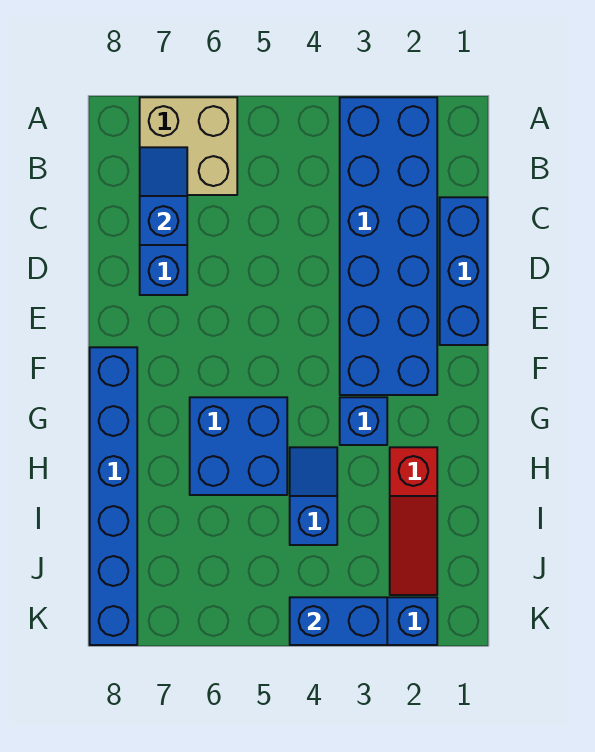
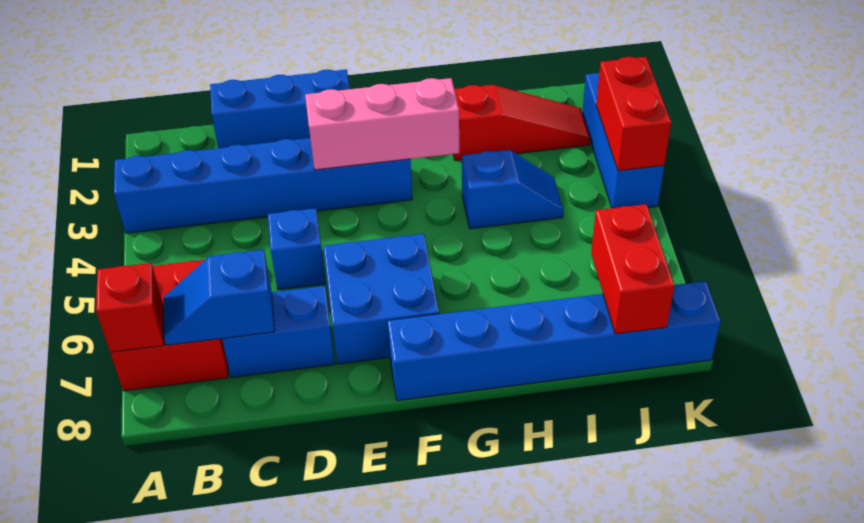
blue brick A2:F3 level 1 -> blue brick A3:F3 level 1
tan brick A6:B7 level 1 -> red brick A6:B7 level 1
none -> red brick A7 level 2
none -> pink brick E3:G3 level 2
blue brick G3 level 1 -> blue brick D5 level 1
blue brick G5:H6 level 1 -> blue brick E6:F7 level 1
blue slope H4:I4 level 1 top I -> blue slope H4:I4 level 1 top H
none -> red brick J7:J8 level 2
blue brick K3:K4 level 2 -> red brick K3:K4 level 2

